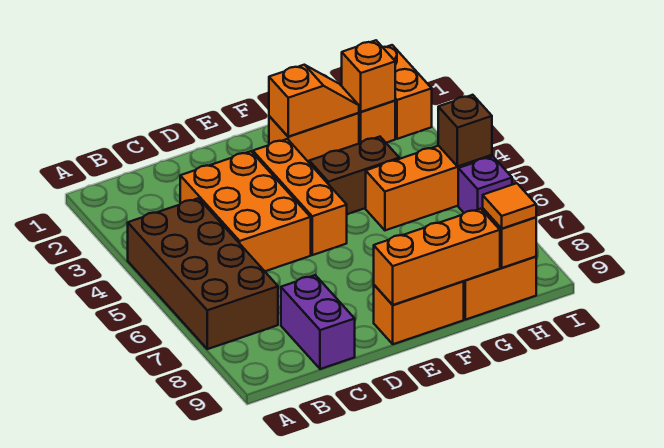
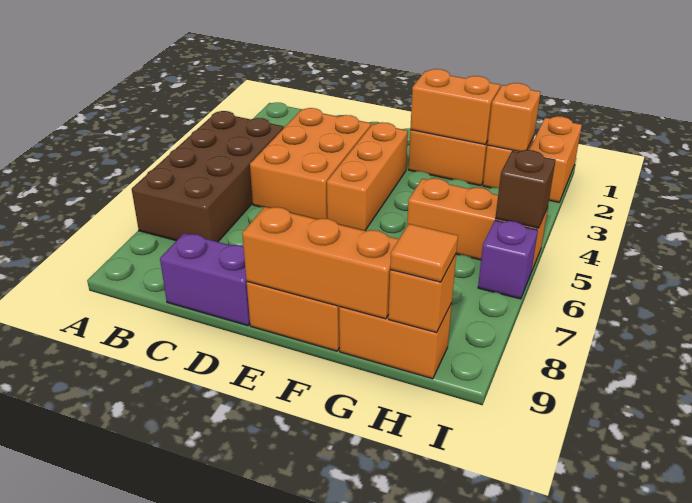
purple brick C8:C9 level 1 -> purple brick C9:D9 level 1
orange slope F2:G2 level 2 top F -> orange brick F2:G2 level 2
brown brick F4:G4 level 1 -> none

